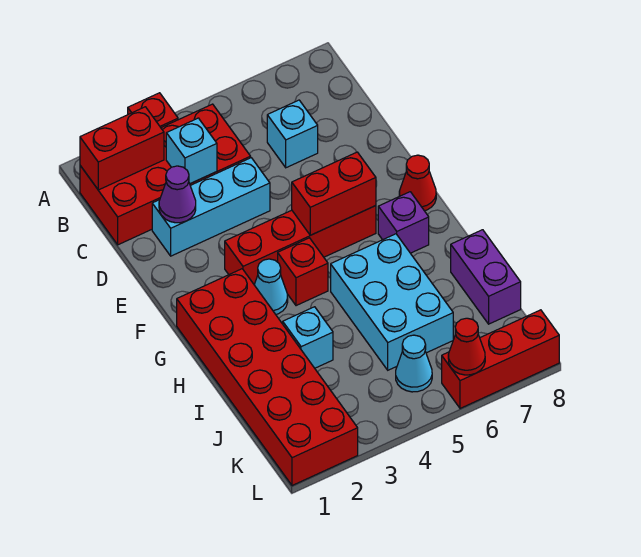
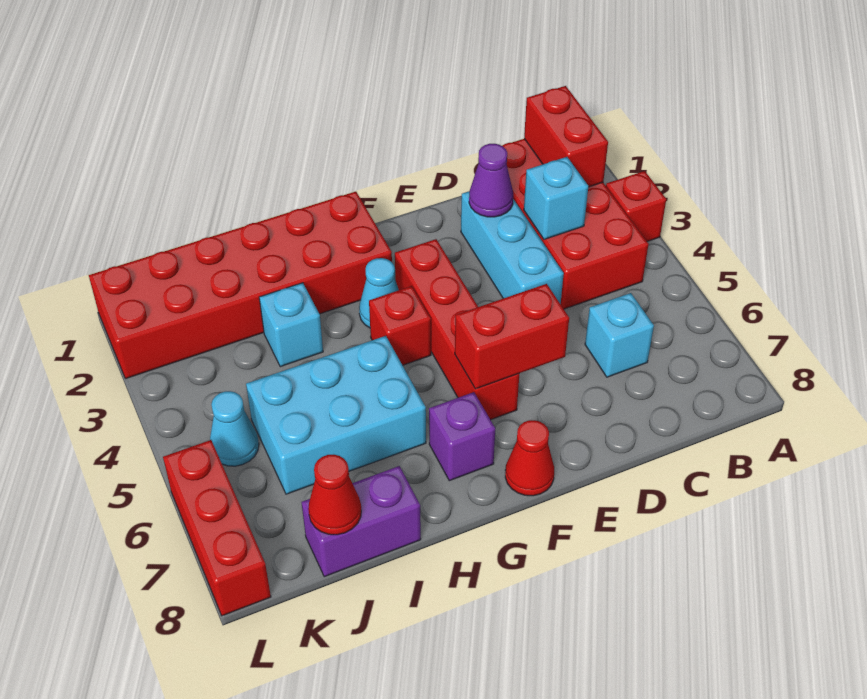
red brick F5:F6 level 2 -> red brick E6:F6 level 2
red cone L6 level 2 -> red cone J8 level 2

